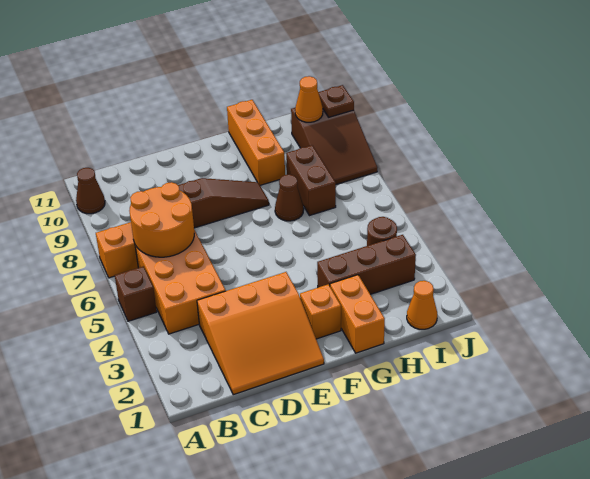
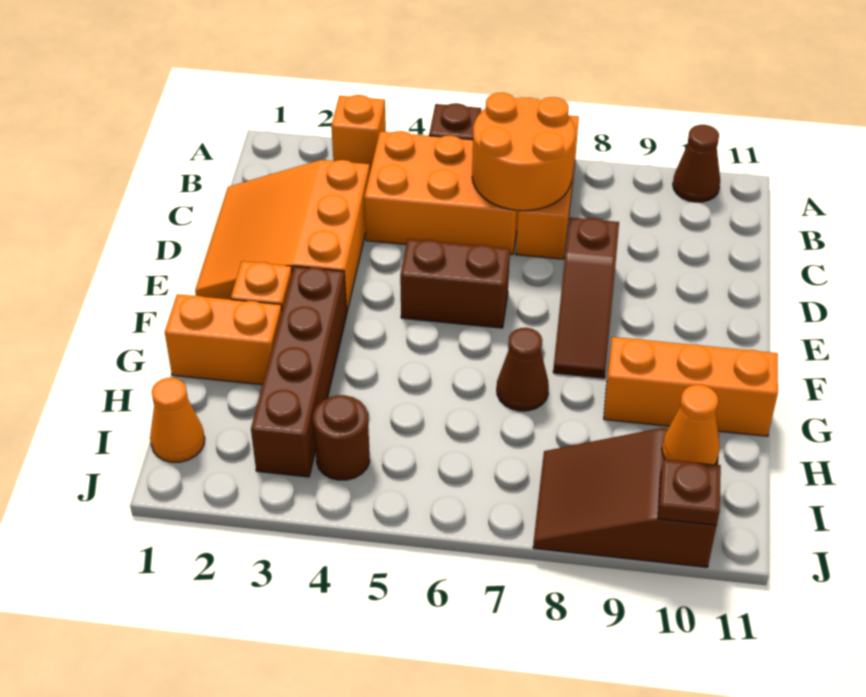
none -> orange brick A3 level 1
brown brick G3:I3 level 1 -> brown brick F3:I3 level 1
brown brick H7:H8 level 1 -> brown brick E5:E6 level 1

